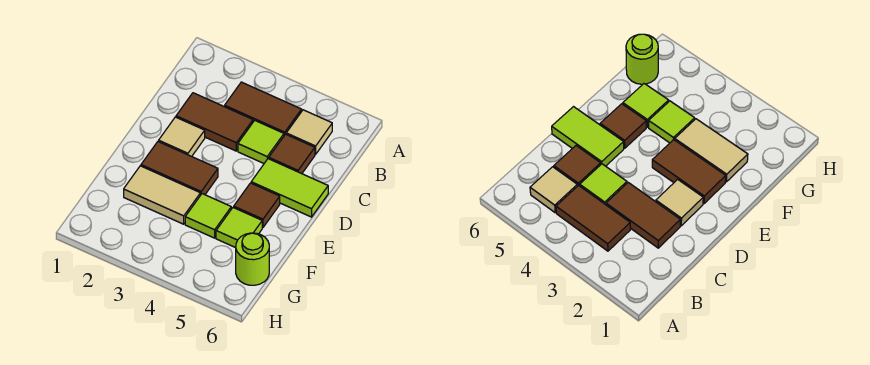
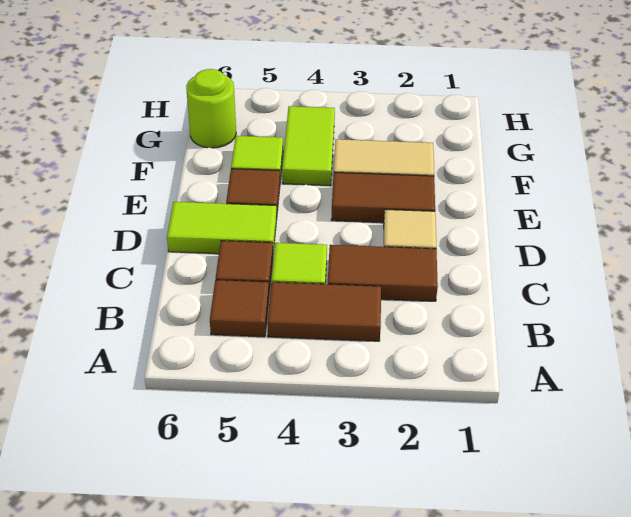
tan tile B5 level 1 -> brown tile B5 level 1
lime tile F4 level 1 -> lime tile F4:G4 level 1

